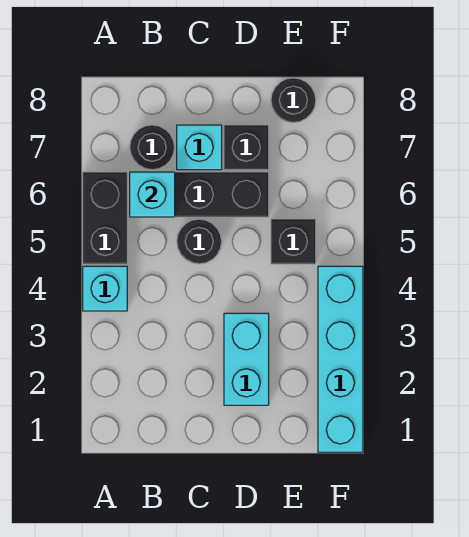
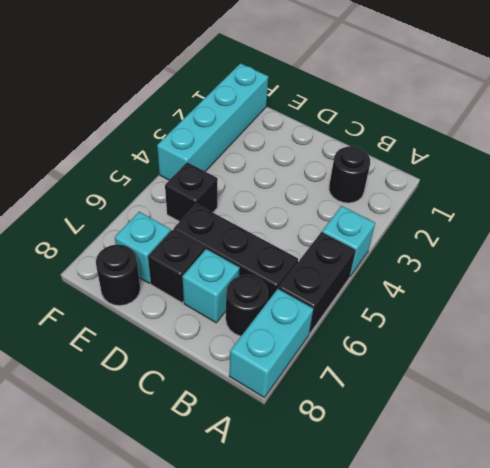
cyan brick B6 level 2 -> cyan brick E7 level 1
black round brick C5 level 1 -> black round brick B2 level 1
cyan brick D2:D3 level 1 -> cyan brick A7:A8 level 1

